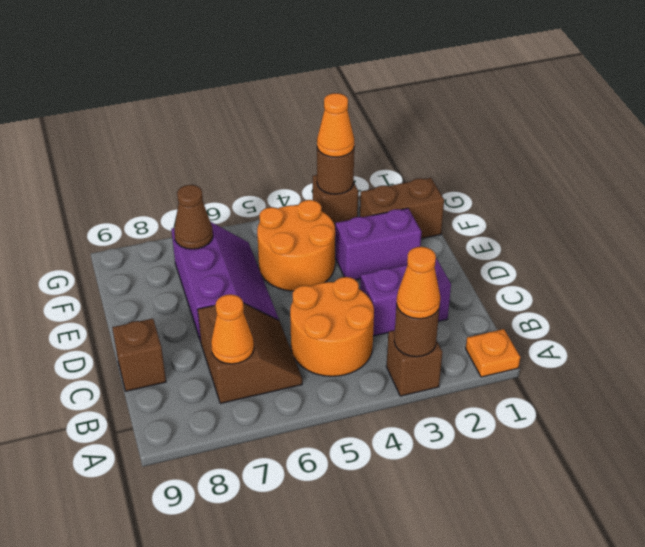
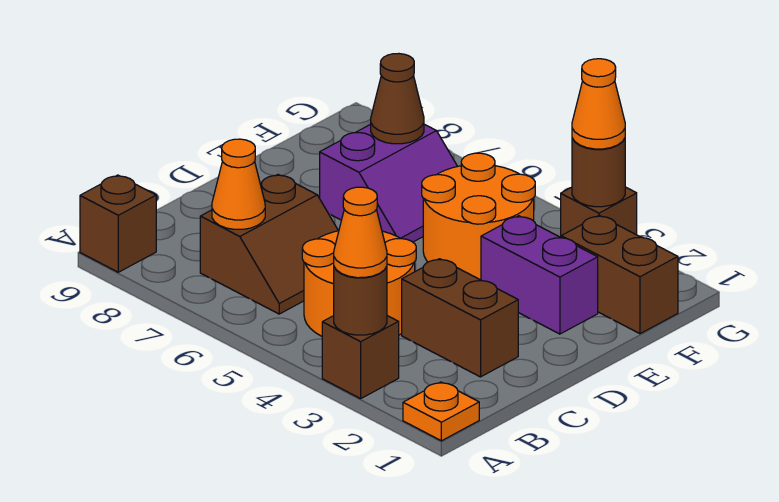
purple brick C2:C3 level 1 -> brown brick C2:C3 level 1
brown brick C9 level 1 -> brown brick A9 level 1
purple slope D6:F7 level 1 top 7 -> purple slope E6:F7 level 1 top 7

